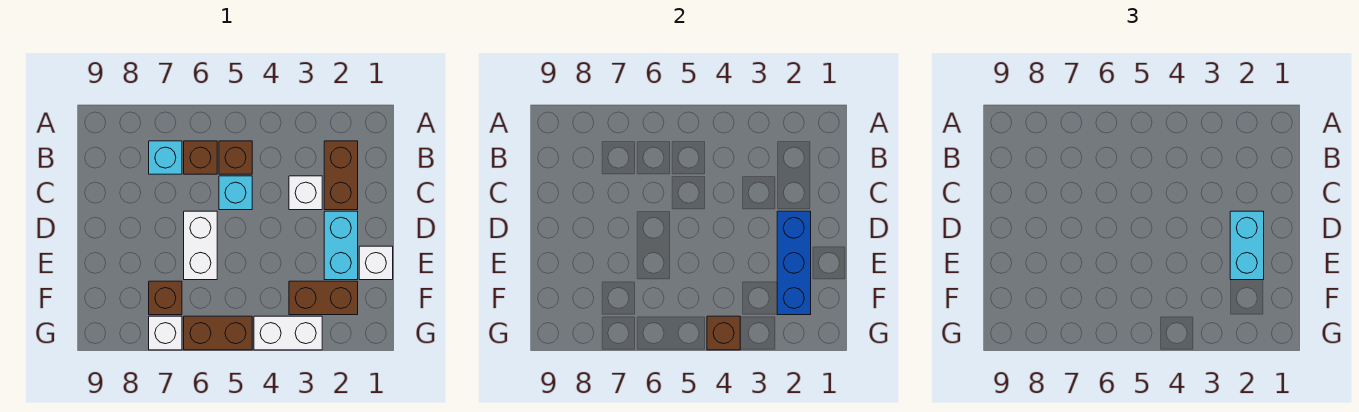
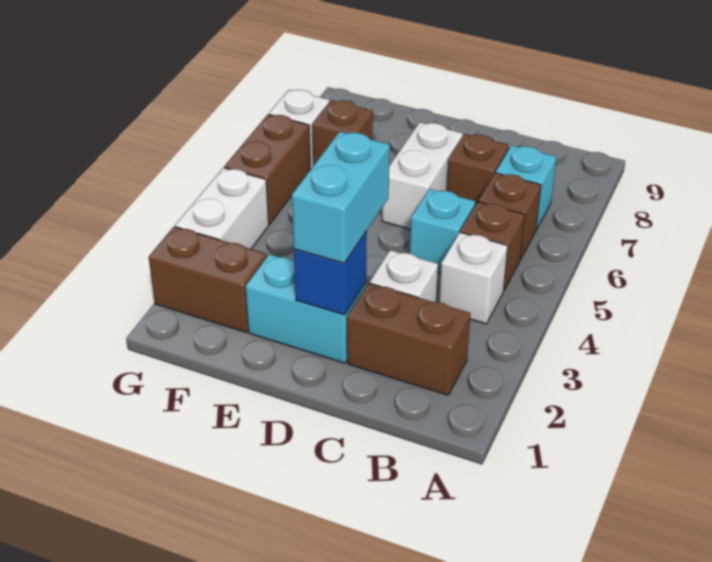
blue brick D2:F2 level 2 -> blue brick D2 level 2
cyan brick D2:E2 level 3 -> cyan brick D2:D3 level 3
white brick D6:E6 level 1 -> white brick D6:D7 level 1
white brick E1 level 1 -> white brick B4 level 1
brown brick F2:F3 level 1 -> brown brick F2:G2 level 1
brown brick G4 level 2 -> brown brick C7 level 1

